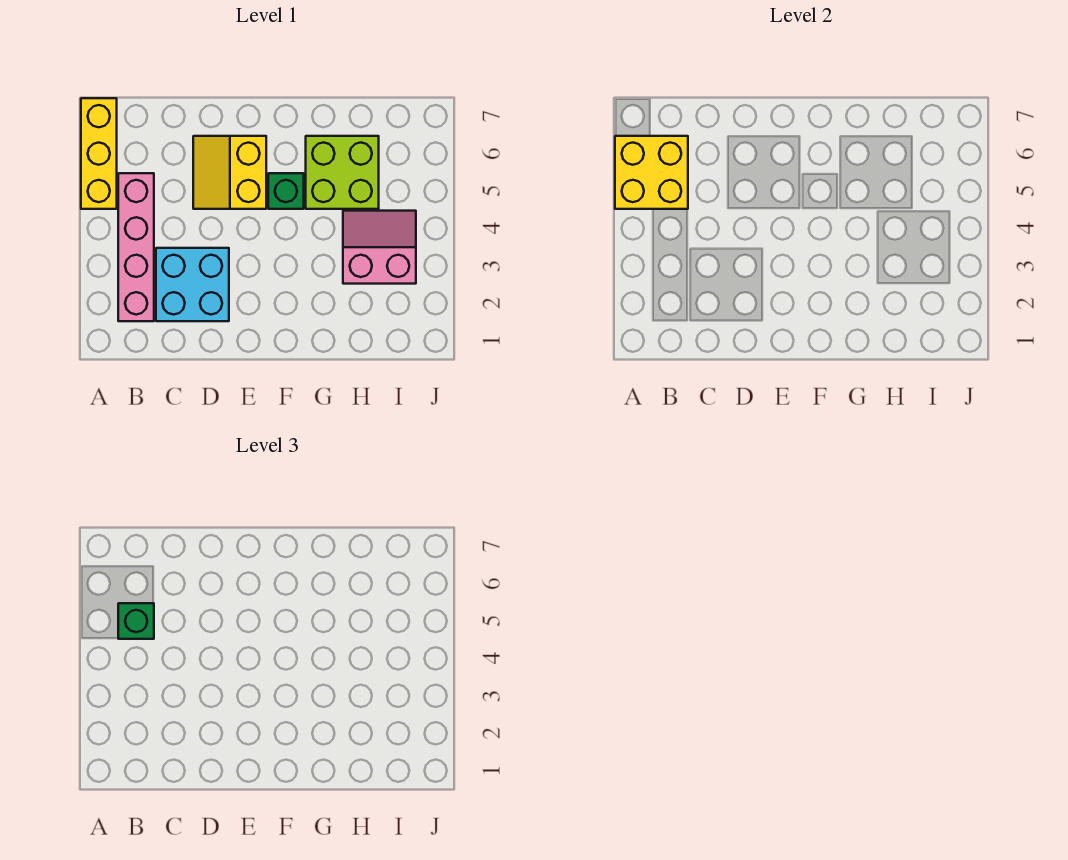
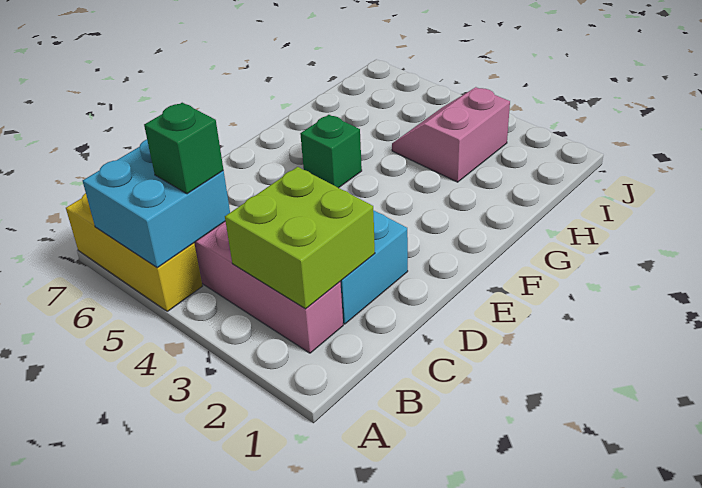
yellow brick A5:B6 level 2 -> cyan brick A5:B6 level 2
yellow slope D5:E6 level 1 top E -> none
lime brick G5:H6 level 1 -> lime brick B2:C3 level 2

